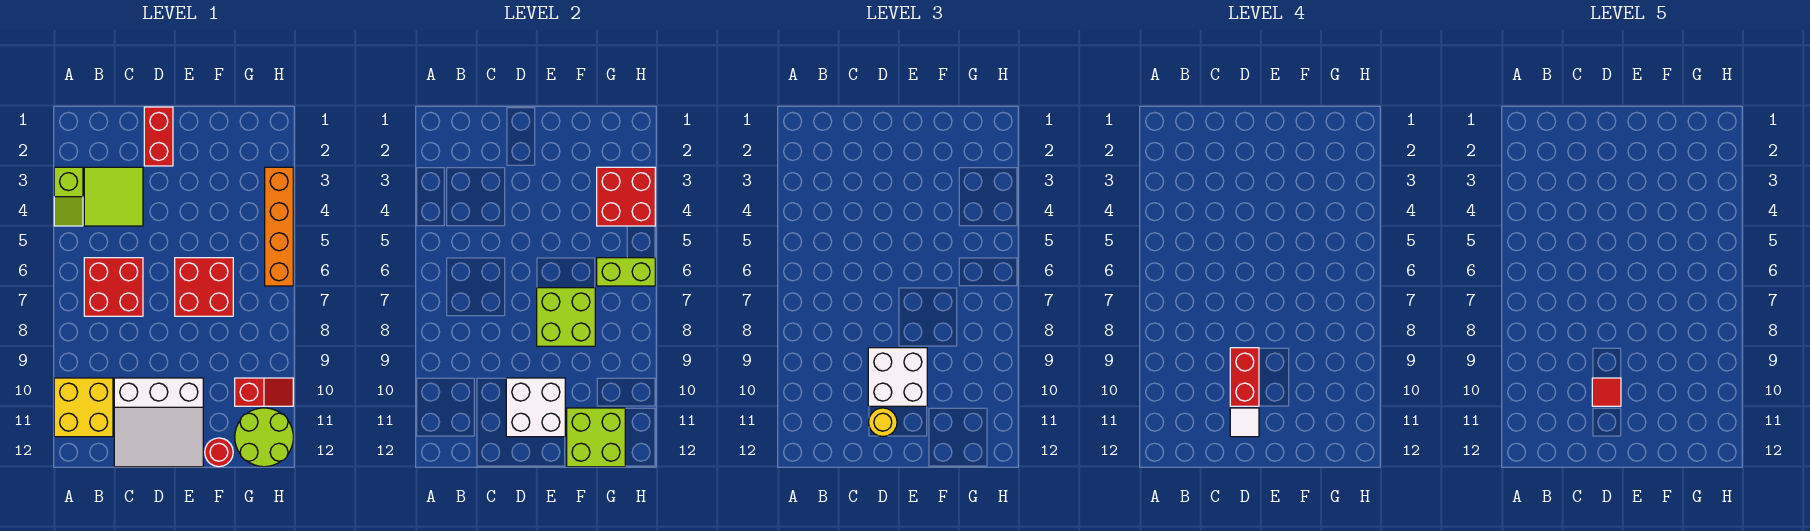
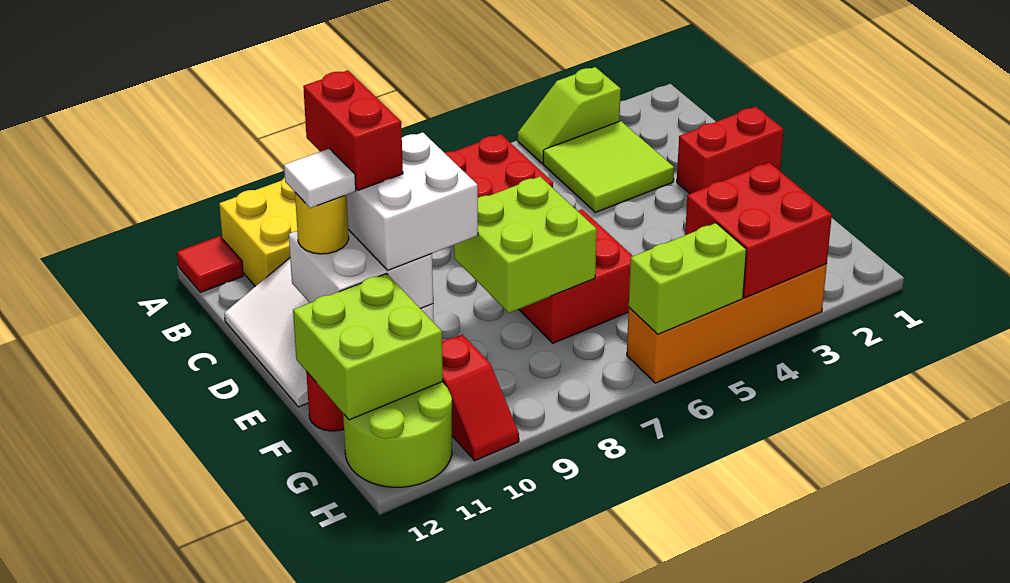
red brick D9:D10 level 4 -> red brick C10:D10 level 4
red tile D10 level 5 -> red tile A12 level 1
lime brick G6:H6 level 2 -> lime brick H5:H6 level 2

